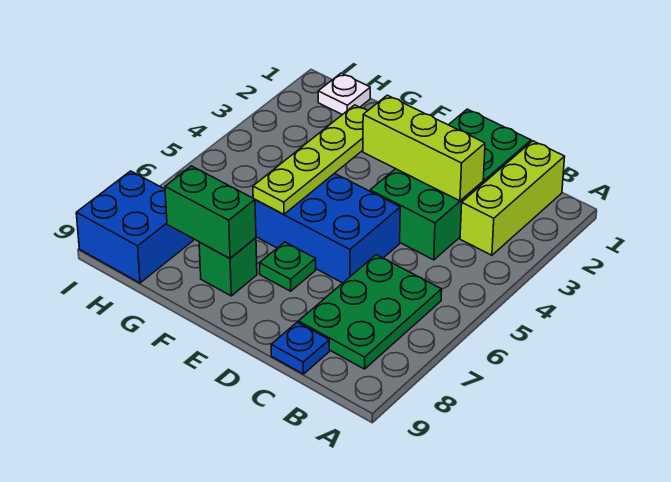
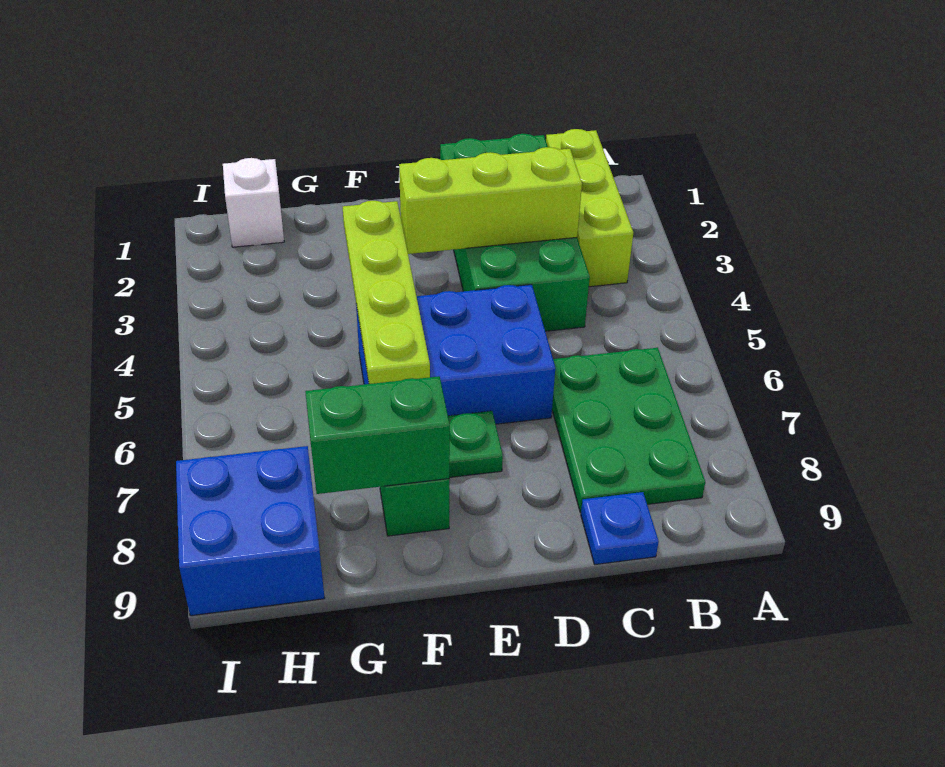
white plate H1 level 1 -> white brick H1 level 1

